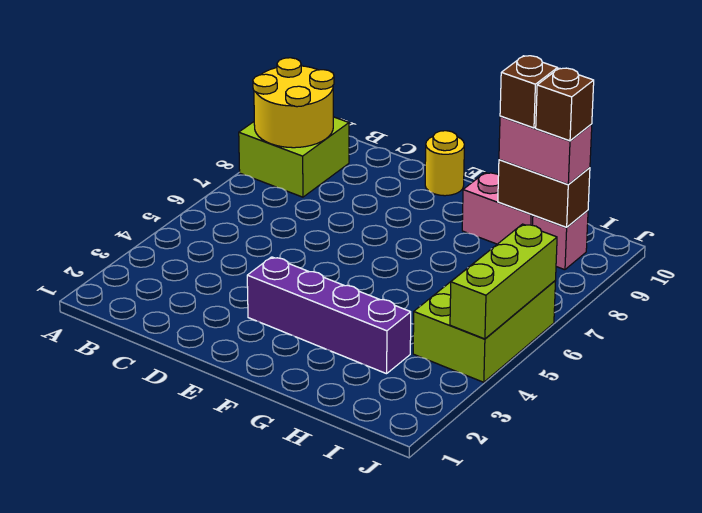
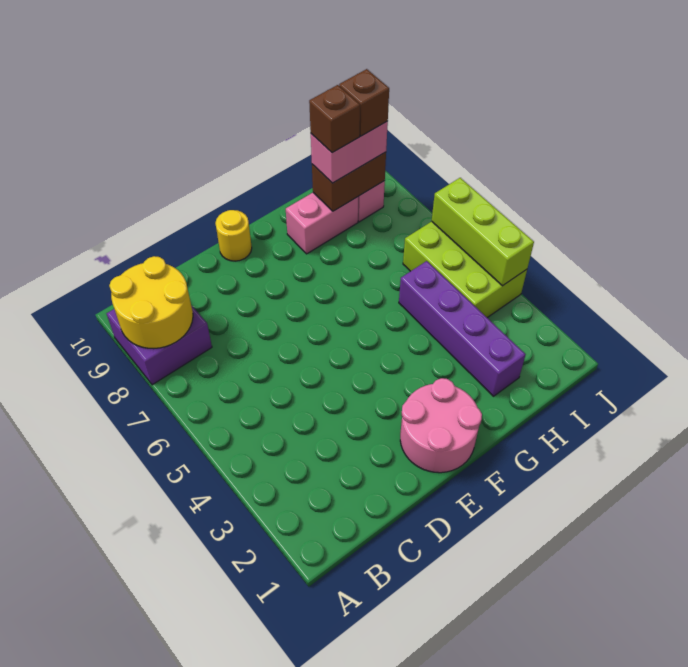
lime brick A8:B9 level 1 -> purple brick A8:B9 level 1
none -> pink round brick E1:F2 level 1
purple brick E3:H3 level 1 -> purple brick H2:H5 level 1

